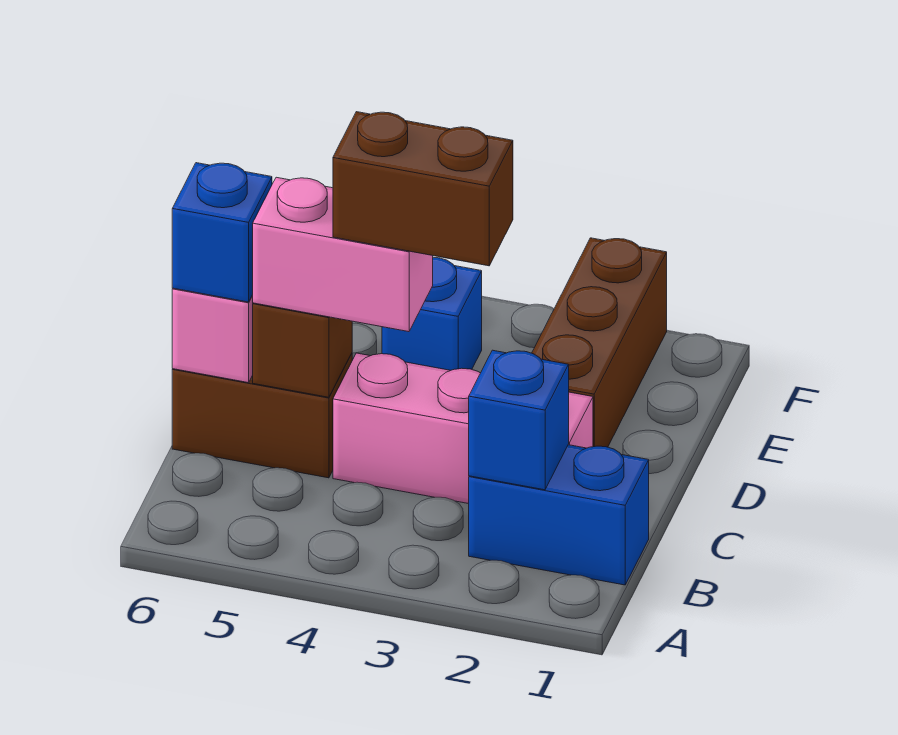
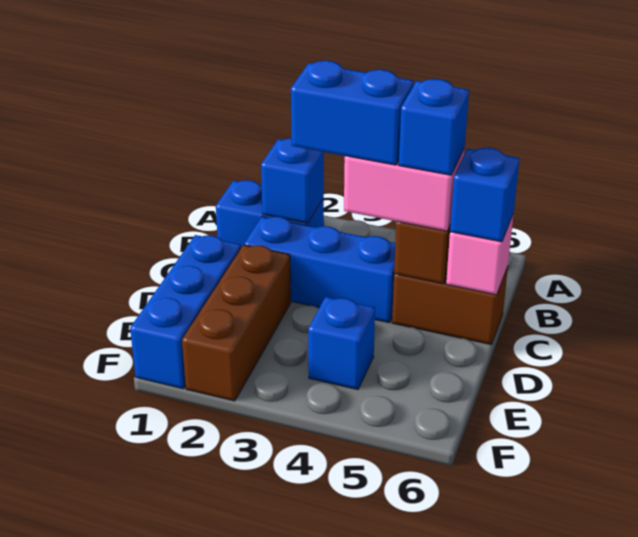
pink brick C2:C4 level 1 -> blue brick C2:C4 level 1
brown brick C3:C4 level 4 -> blue brick C3:C4 level 4
none -> blue brick C5 level 4
none -> blue brick D1:F1 level 1

